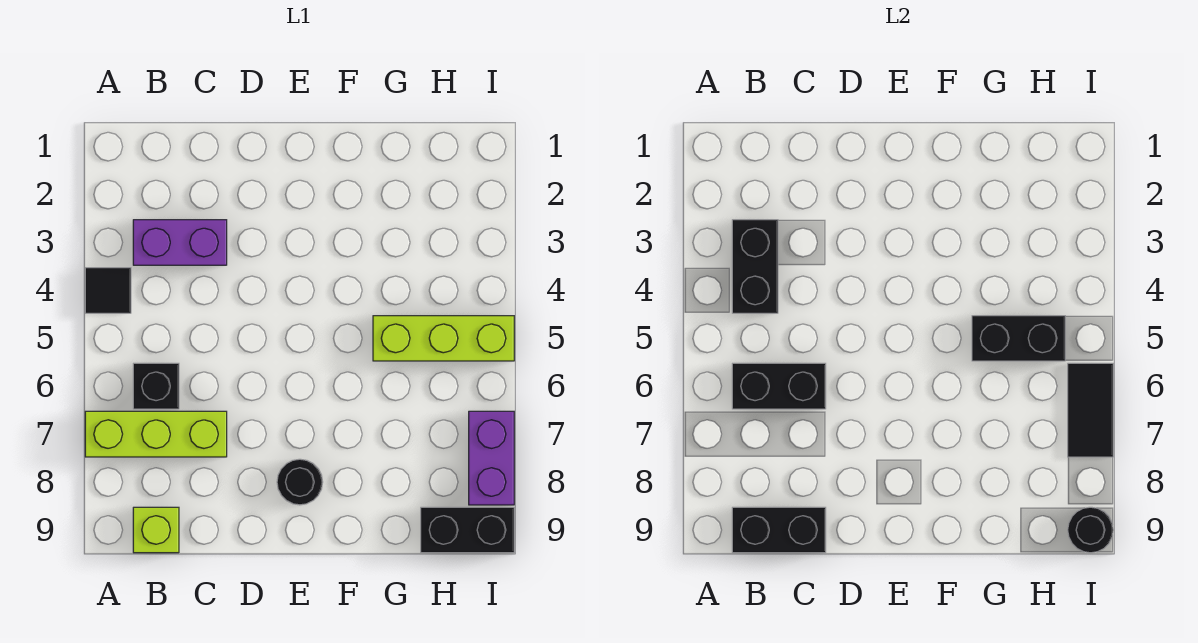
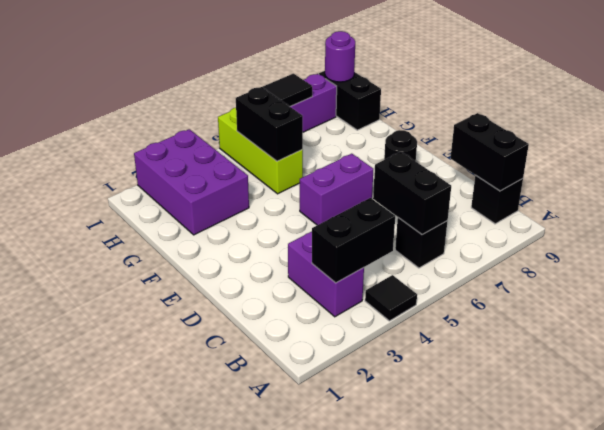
lime brick A7:C7 level 1 -> none
lime brick B9 level 1 -> black brick B9 level 1
none -> purple brick E5:E6 level 1
none -> purple brick G2:I3 level 1
black round brick I9 level 2 -> purple round brick I9 level 2

